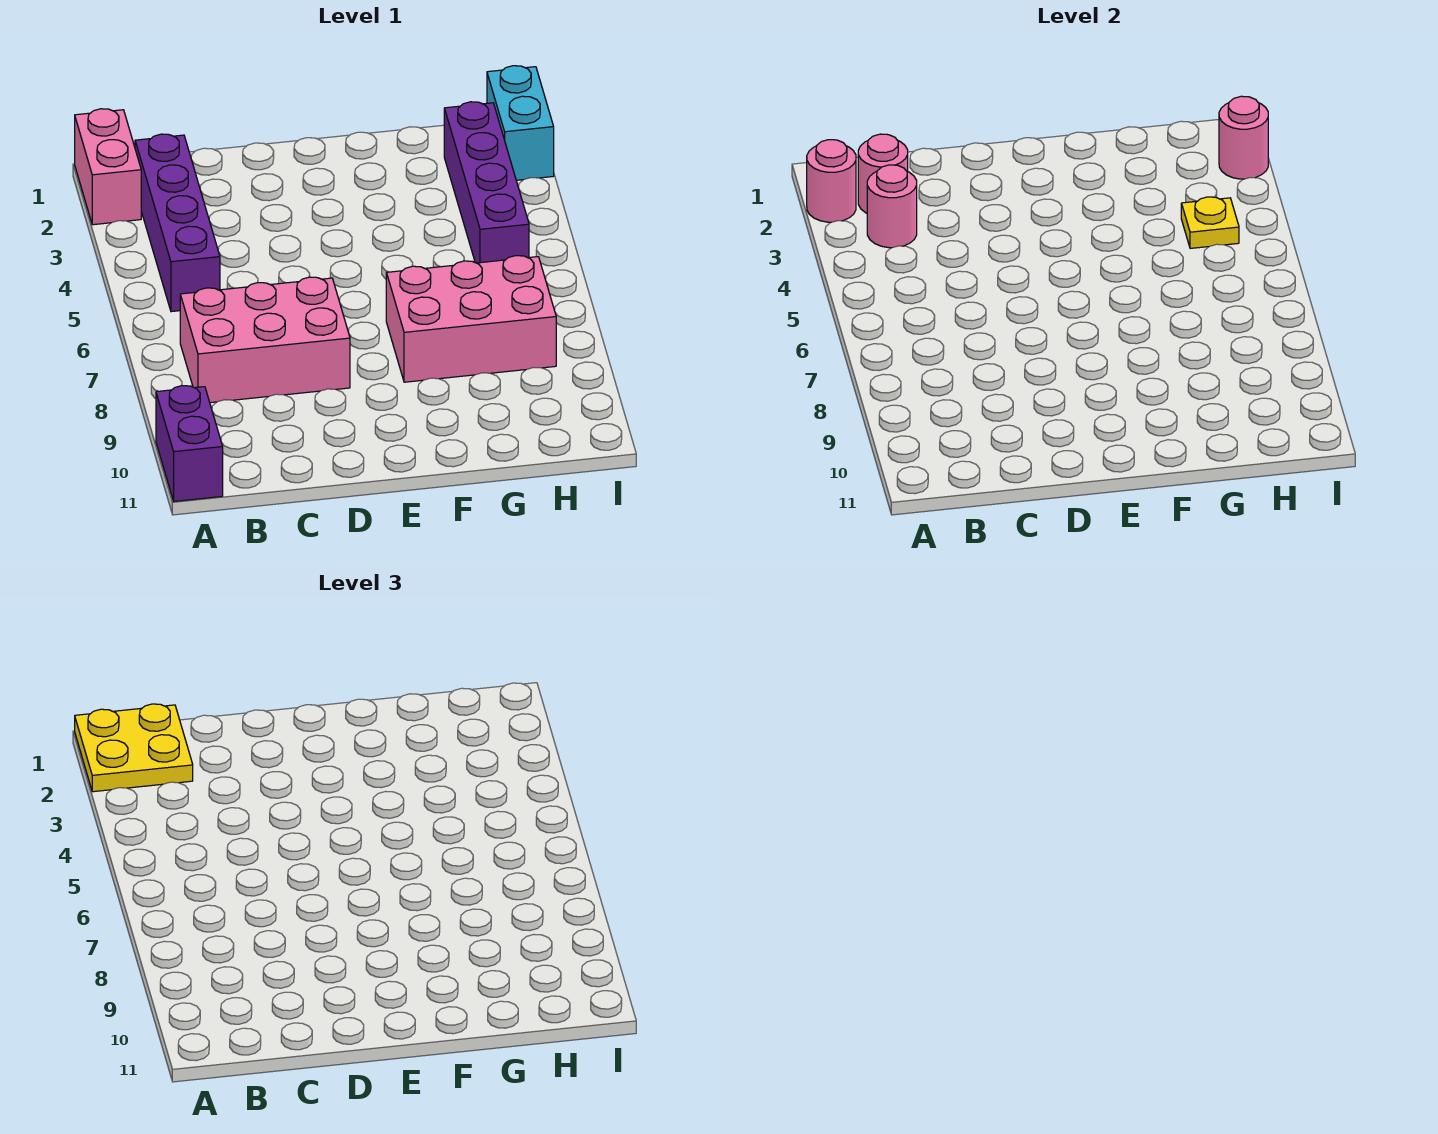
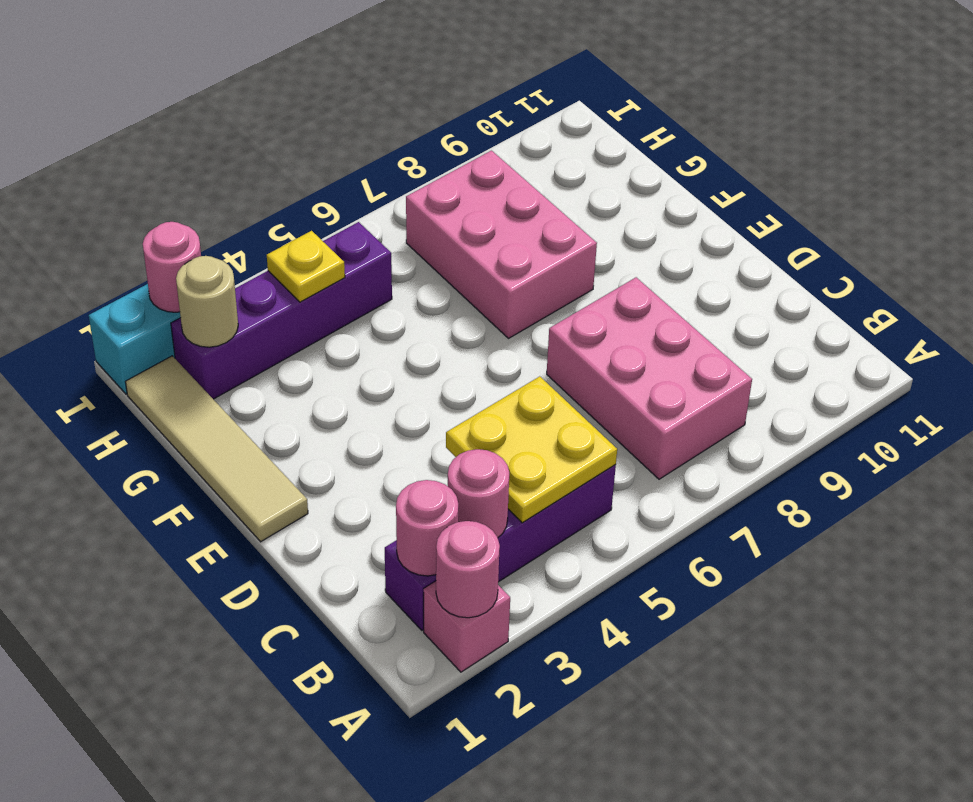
pink brick A1:A2 level 1 -> pink brick A2 level 1
yellow plate A1:B2 level 3 -> yellow plate B4:C5 level 2
purple brick A10:A11 level 1 -> none
none -> tan tile E1:H1 level 1
none -> tan round brick H2 level 2

